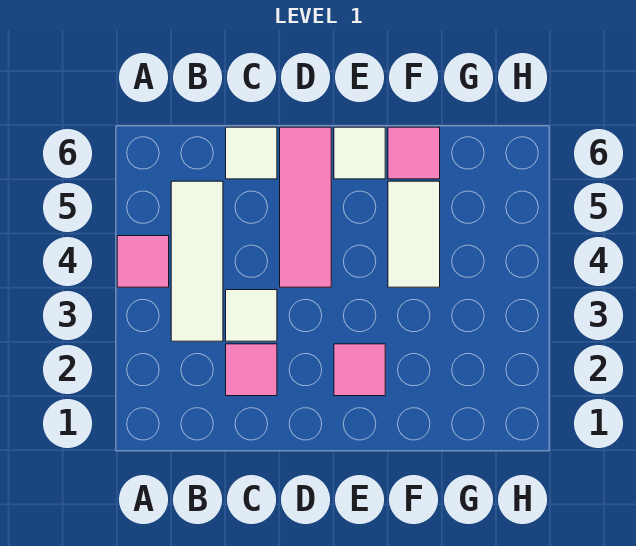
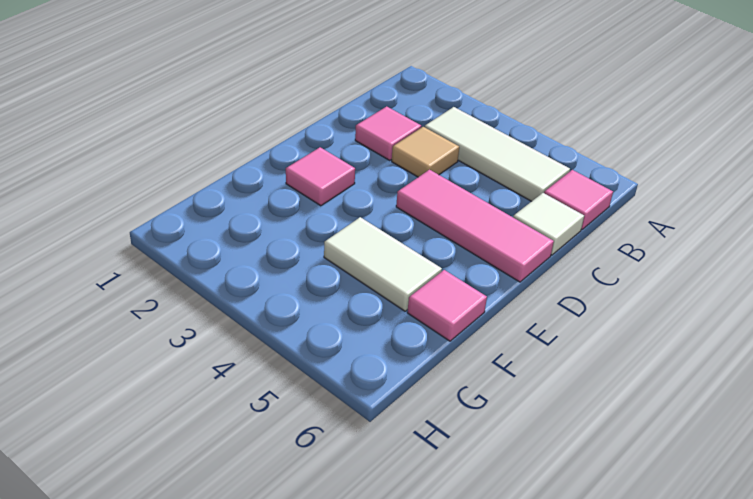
pink tile A4 level 1 -> pink tile B6 level 1
white tile C3 level 1 -> tan tile C3 level 1
white tile E6 level 1 -> none

